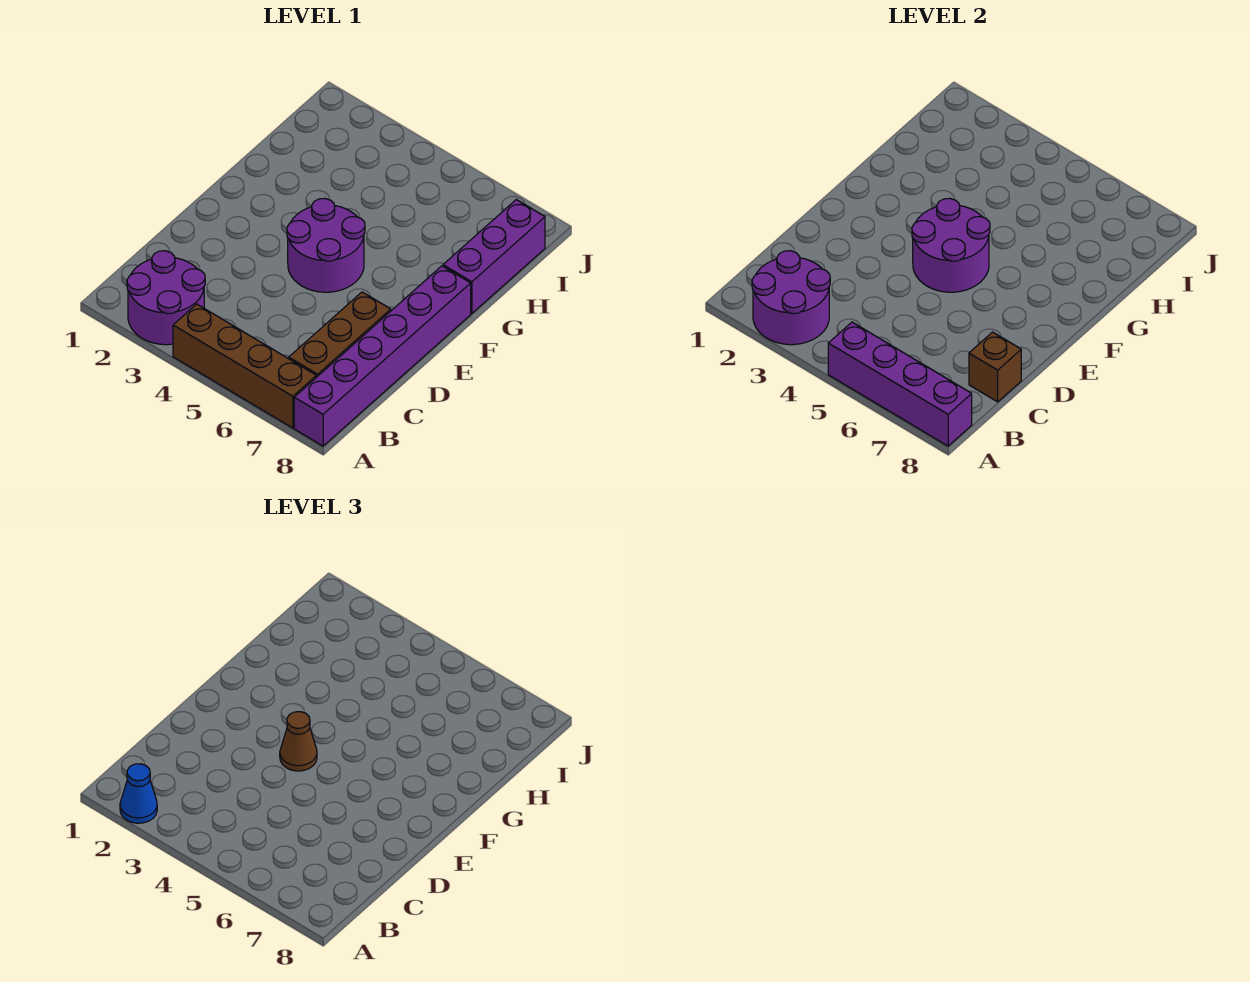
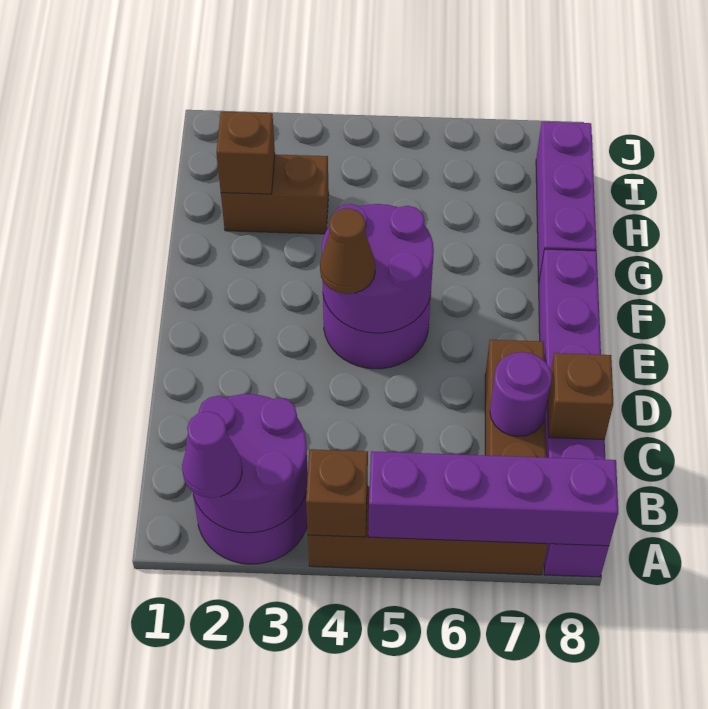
blue cone A2 level 3 -> purple cone A2 level 3
none -> brown brick A4 level 2
none -> purple round brick C7 level 2
none -> brown brick H2:H3 level 1
none -> brown brick H2 level 2

